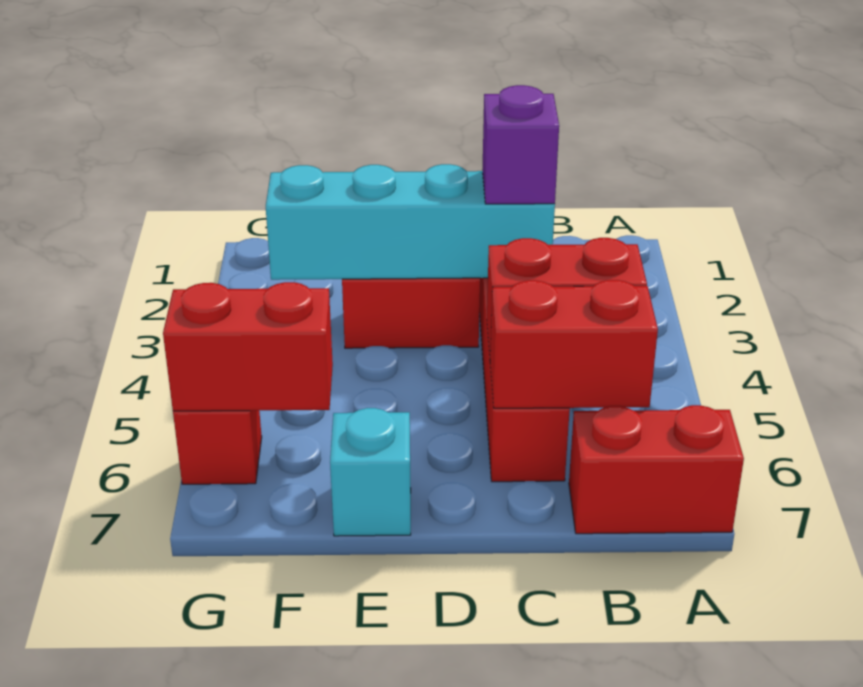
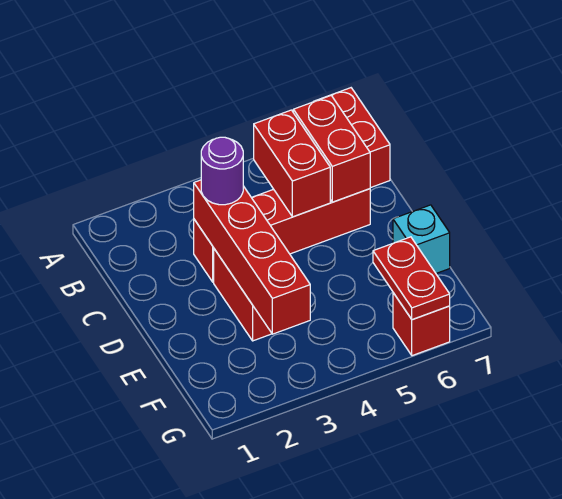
cyan brick C3:F3 level 2 -> red brick C3:F3 level 2
purple brick C3 level 3 -> purple round brick C3 level 3
red brick F6:G6 level 2 -> red plate F6:G6 level 2

